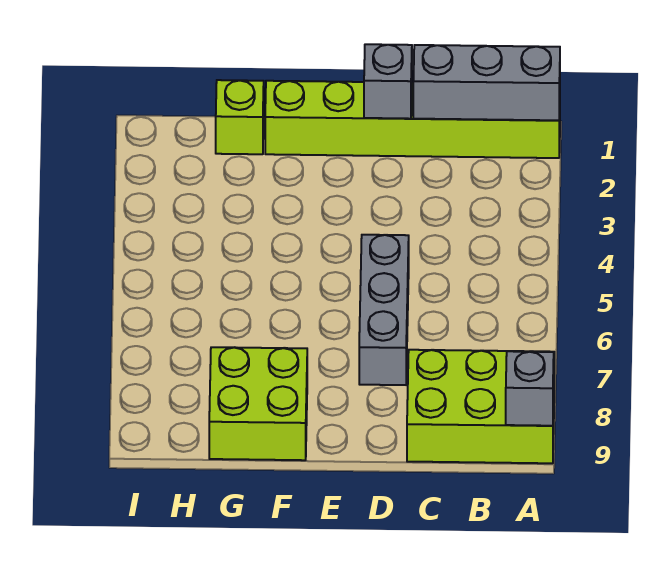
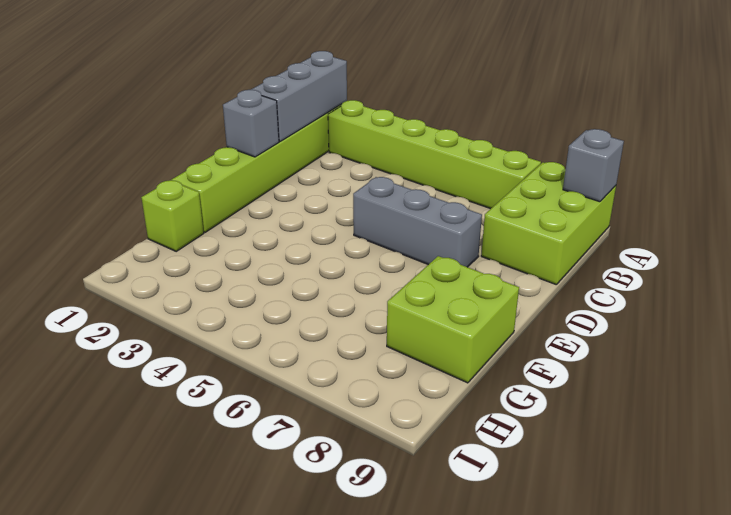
none -> lime brick A2:A7 level 1

